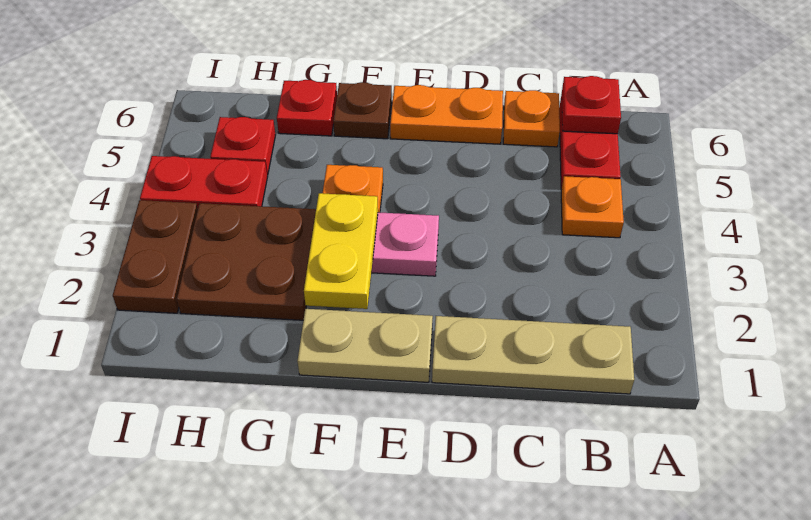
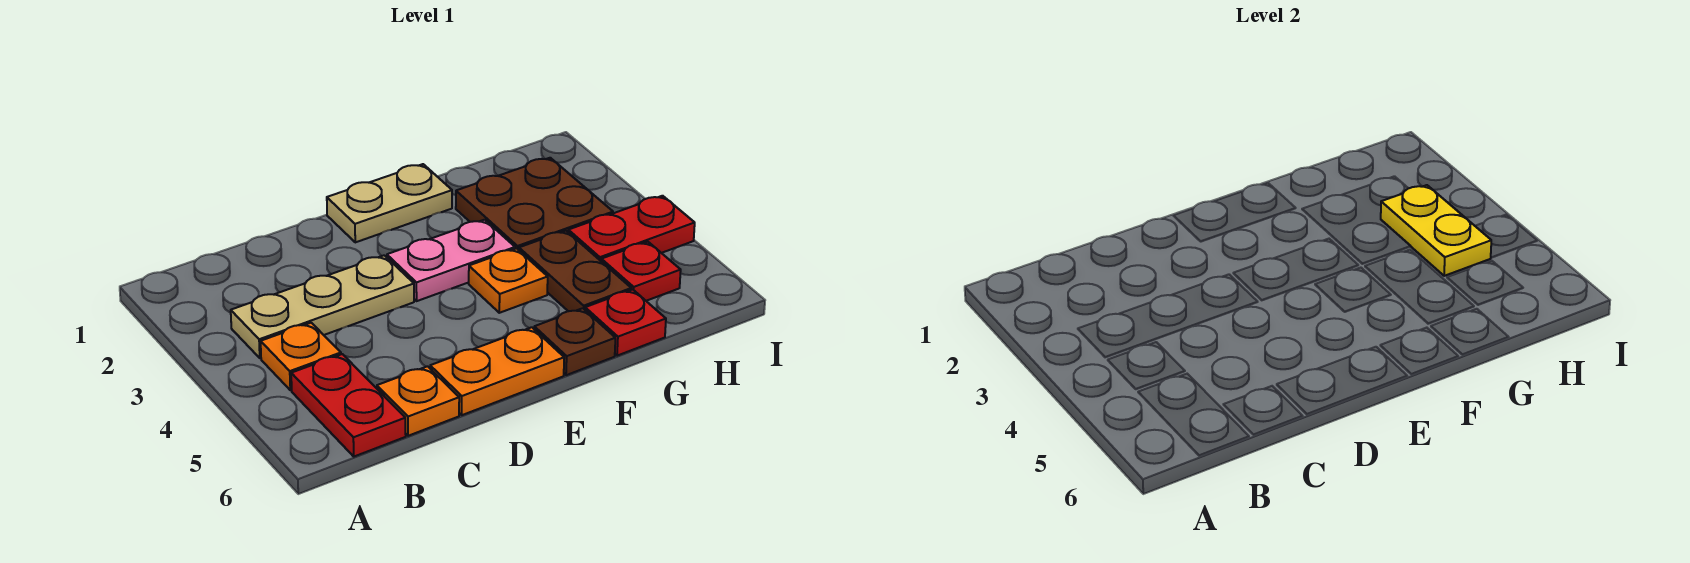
tan plate B1:D1 level 1 -> tan plate B3:D3 level 1
red plate B6 level 2 -> none
yellow plate F2:F3 level 2 -> yellow plate H3:H4 level 2
brown plate I2:I3 level 1 -> brown plate G4:G5 level 1

